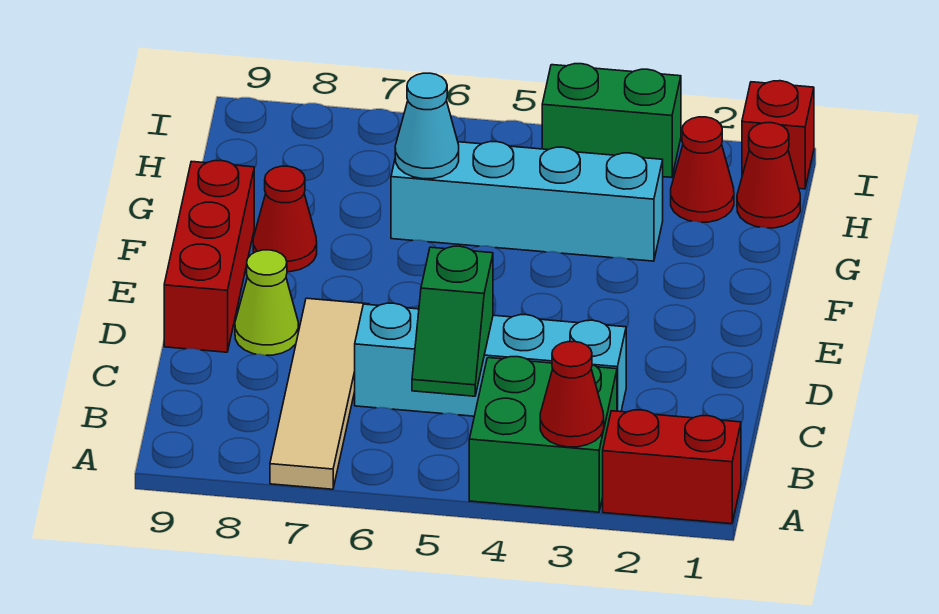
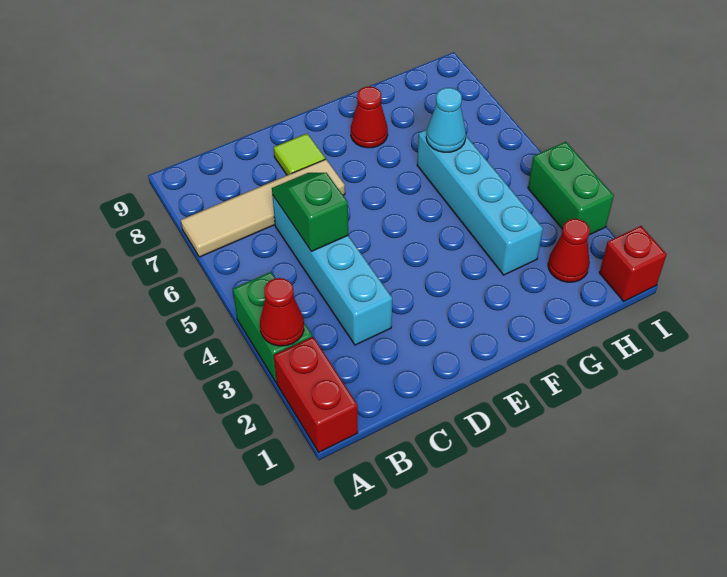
green brick A3:B4 level 1 -> green brick A3:A4 level 1
green slope B5:C5 level 2 top C -> green slope C5:C6 level 2 top 5
lime cone D8 level 1 -> lime tile D8 level 1
red brick D9:F9 level 1 -> none
red cone H1 level 1 -> none

